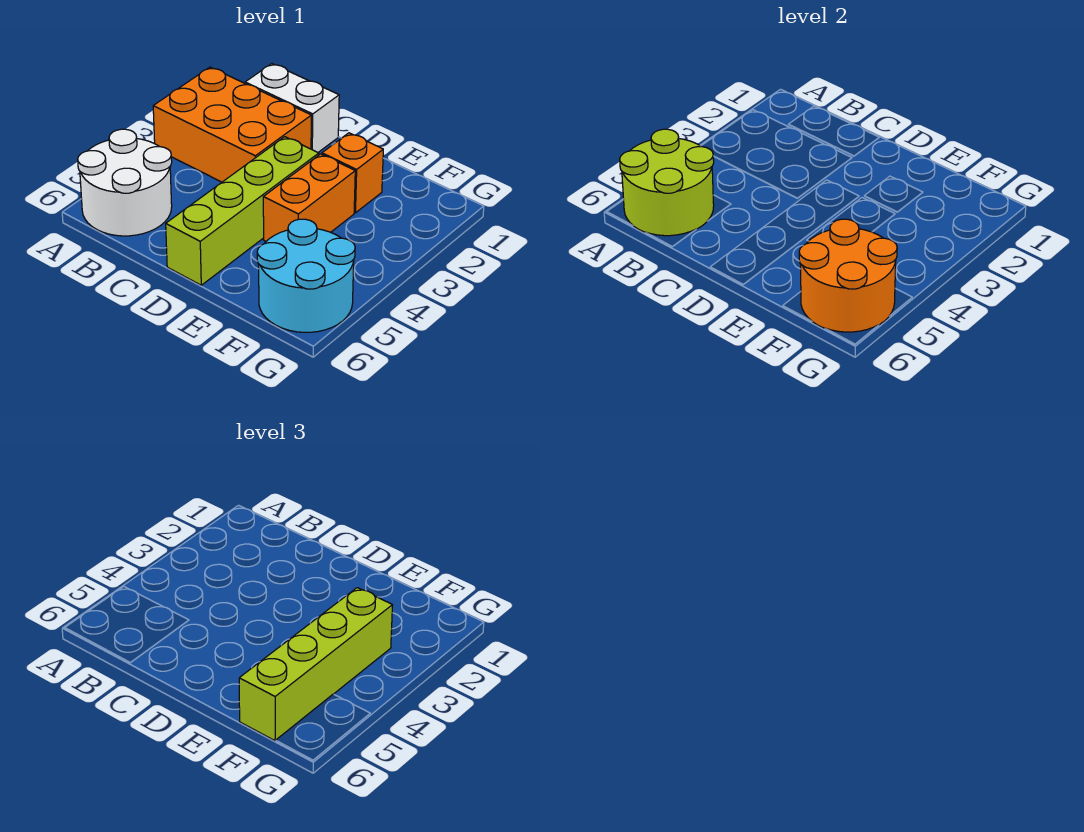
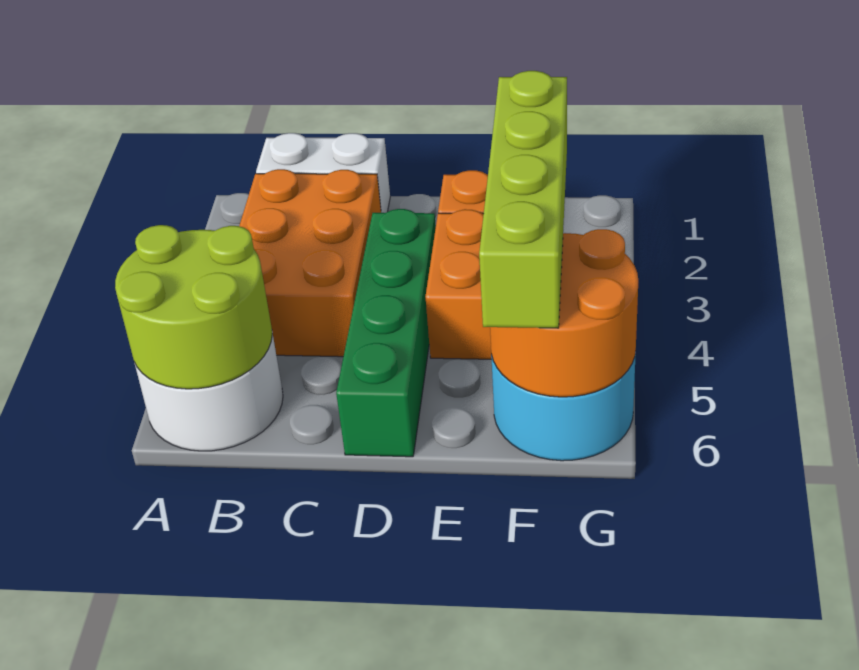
orange brick A2:C3 level 1 -> orange brick B2:C4 level 1
lime brick D3:D6 level 1 -> green brick D3:D6 level 1

